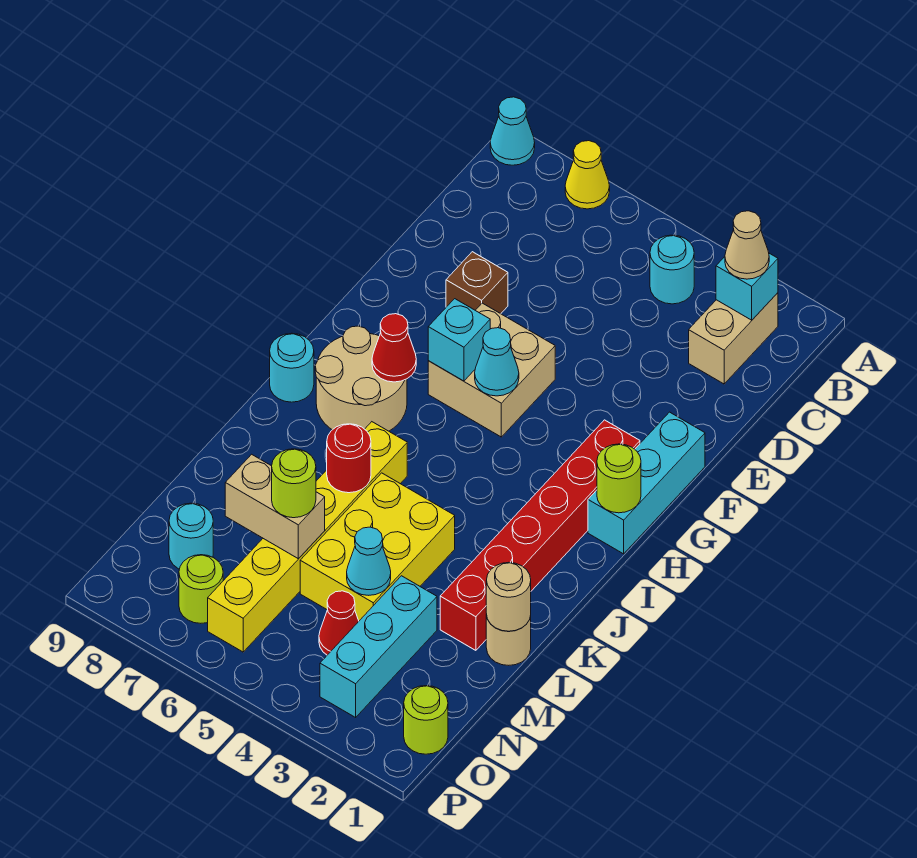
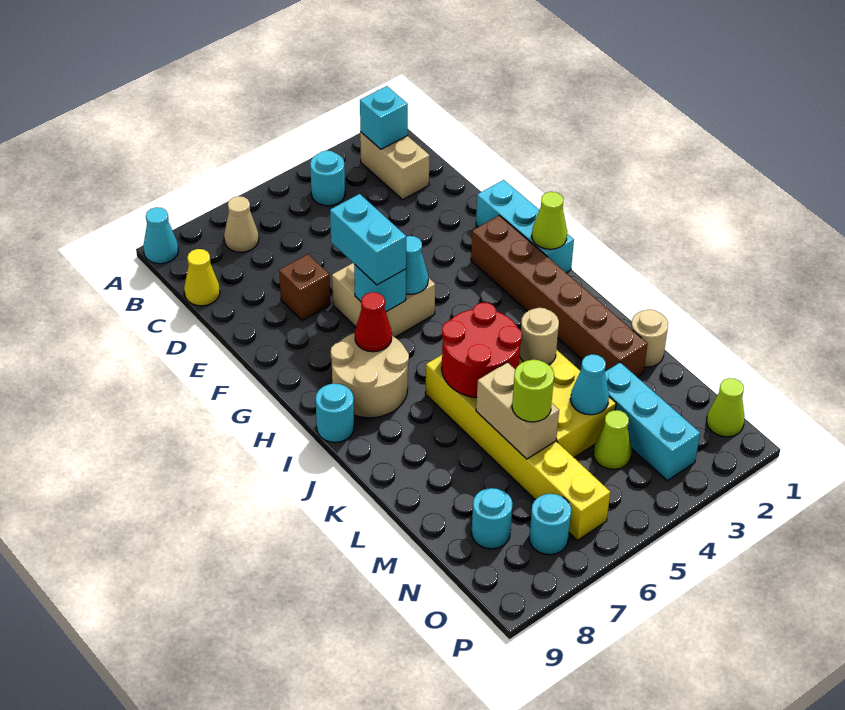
yellow cone A7 level 1 -> yellow cone C9 level 1
tan cone B2 level 3 -> tan cone B7 level 1
none -> cyan brick F6:G6 level 3
red brick G2:L2 level 1 -> brown brick G2:L2 level 1
lime round brick H1 level 2 -> lime cone H1 level 2
red round brick K6 level 2 -> red round brick J5:K6 level 2
tan round brick L1 level 2 -> tan round brick K4 level 2
tan brick M6:M7 level 2 -> tan brick L6:M6 level 2
red cone N4 level 1 -> lime cone N4 level 1
lime round brick O1 level 1 -> lime cone O1 level 1
lime round brick O7 level 1 -> cyan round brick O7 level 1

